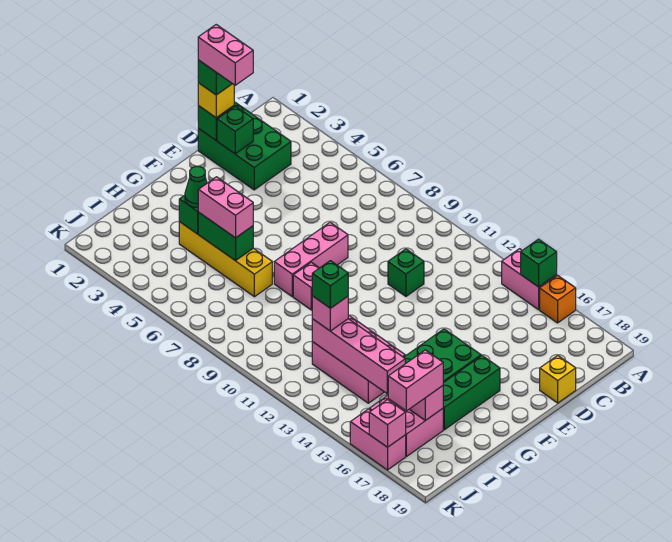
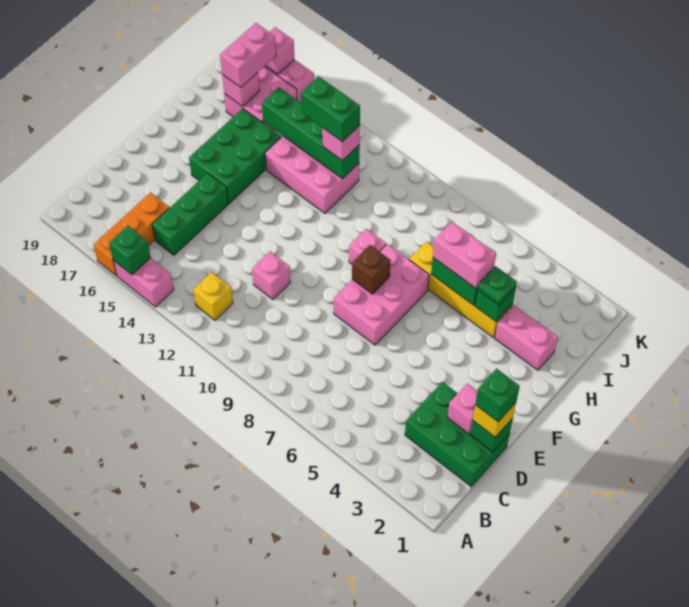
orange brick A16 level 1 -> orange brick A16:C16 level 1
pink brick D1:D2 level 5 -> pink brick H2:H3 level 1
green brick D2 level 2 -> pink brick D2 level 2
green brick D11 level 1 -> pink brick D11 level 1
yellow brick D19 level 1 -> yellow brick B12 level 1
pink brick E8:G8 level 1 -> pink brick E7:G8 level 1
none -> brown brick F8 level 2
green brick F17:H17 level 1 -> green brick C15:E15 level 1
green cone H4 level 3 -> green plate H4 level 3
pink brick I12:I15 level 2 -> green brick I12:I15 level 2
green brick I12 level 4 -> green brick I12:I13 level 4

